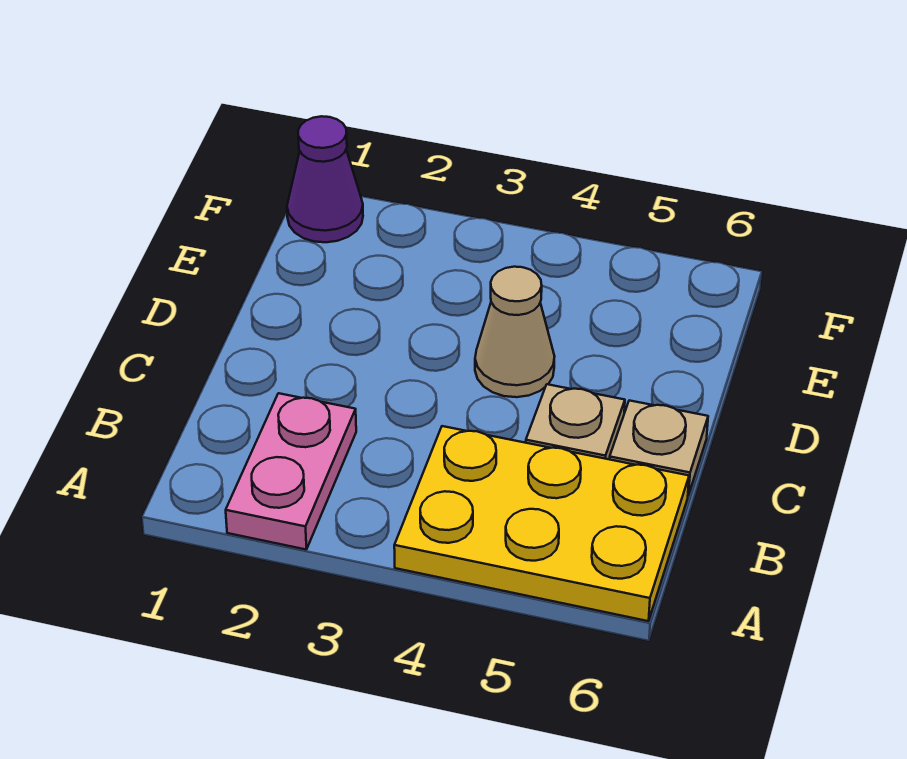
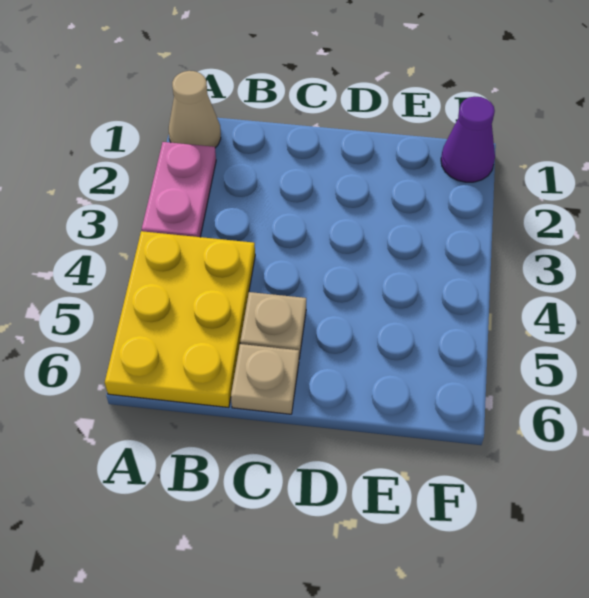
pink plate A2:B2 level 1 -> pink plate A2:A3 level 1
tan cone D4 level 1 -> tan cone A1 level 1

